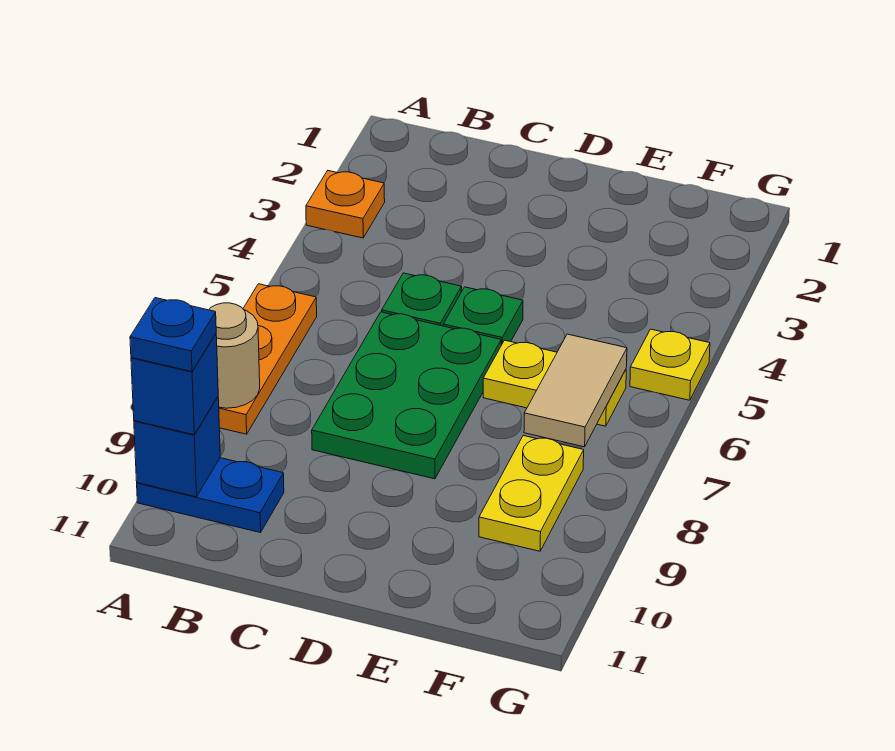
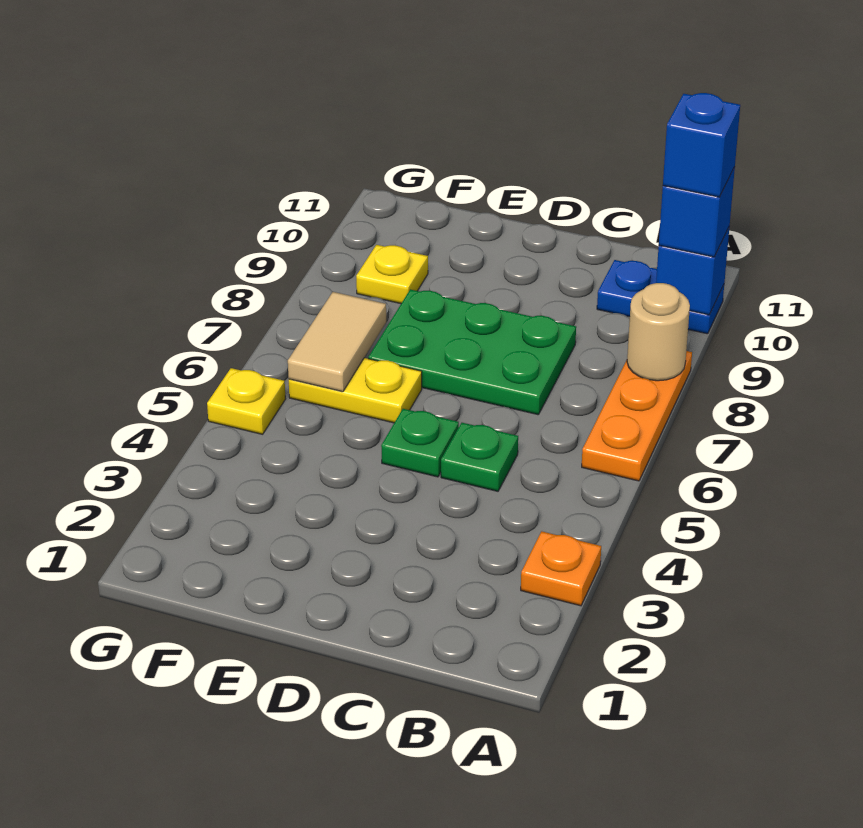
blue plate A10 level 4 -> blue brick A10 level 4
green plate C6:D8 level 1 -> green plate C7:E8 level 1
yellow plate F8:F9 level 1 -> yellow plate F9 level 1

